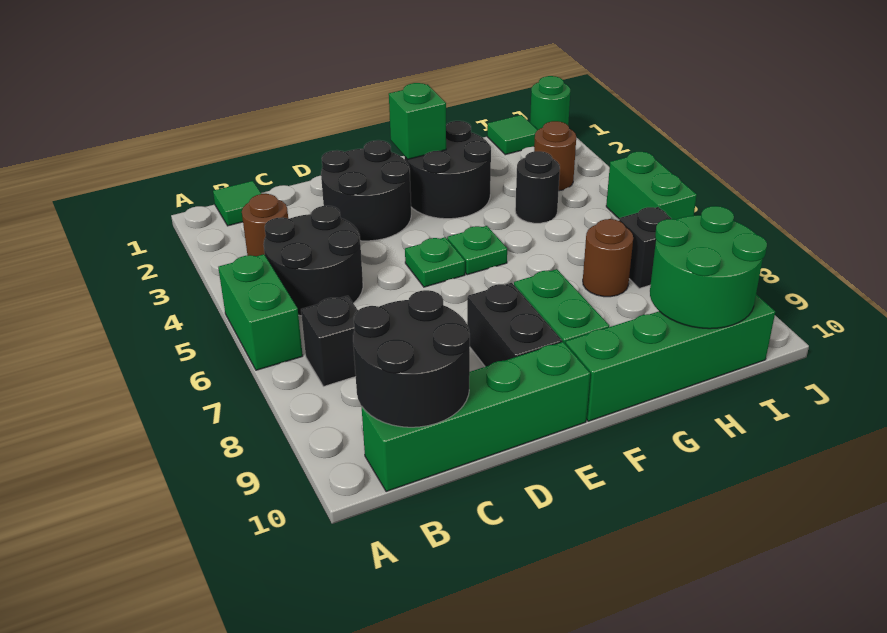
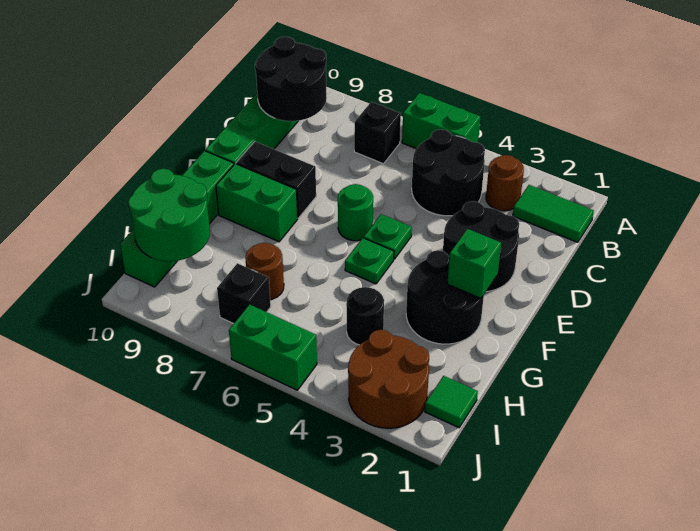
green tile B1 level 1 -> green tile B1:B2 level 1
brown round brick I3 level 1 -> brown round brick I2:J3 level 1
green round brick J1 level 1 -> green round brick E6 level 1

